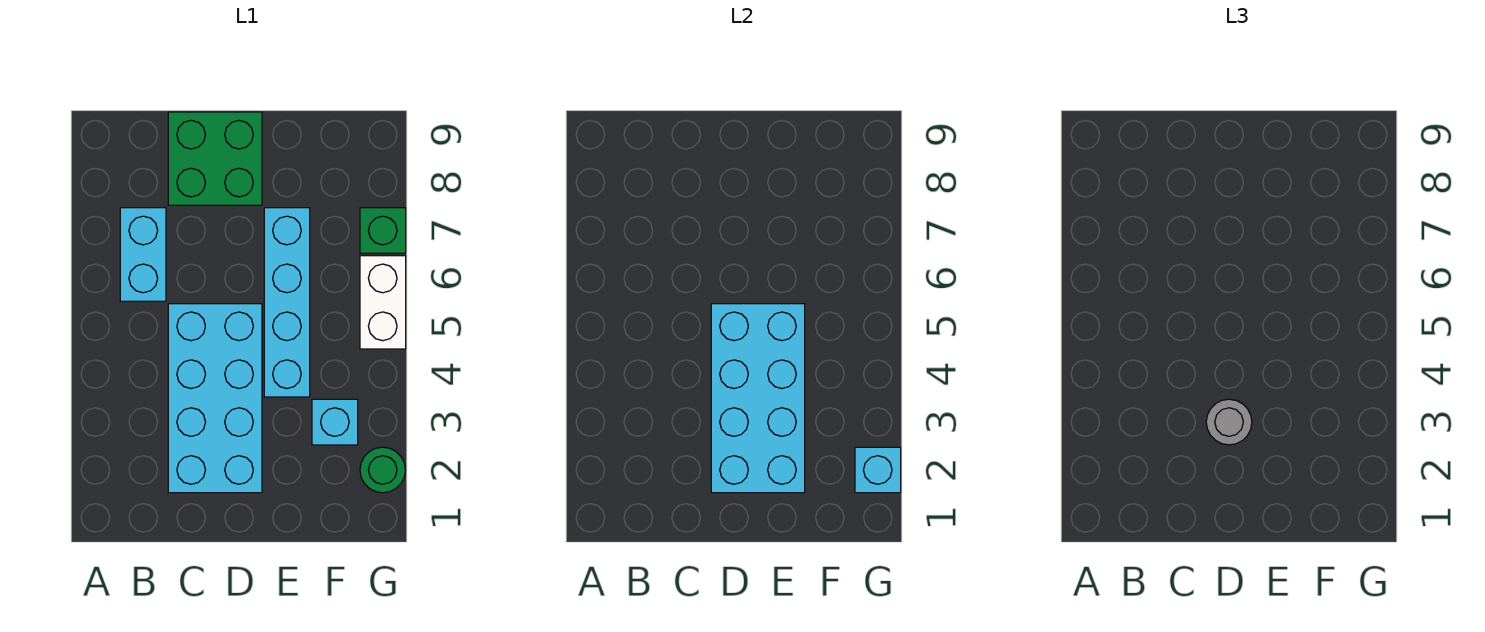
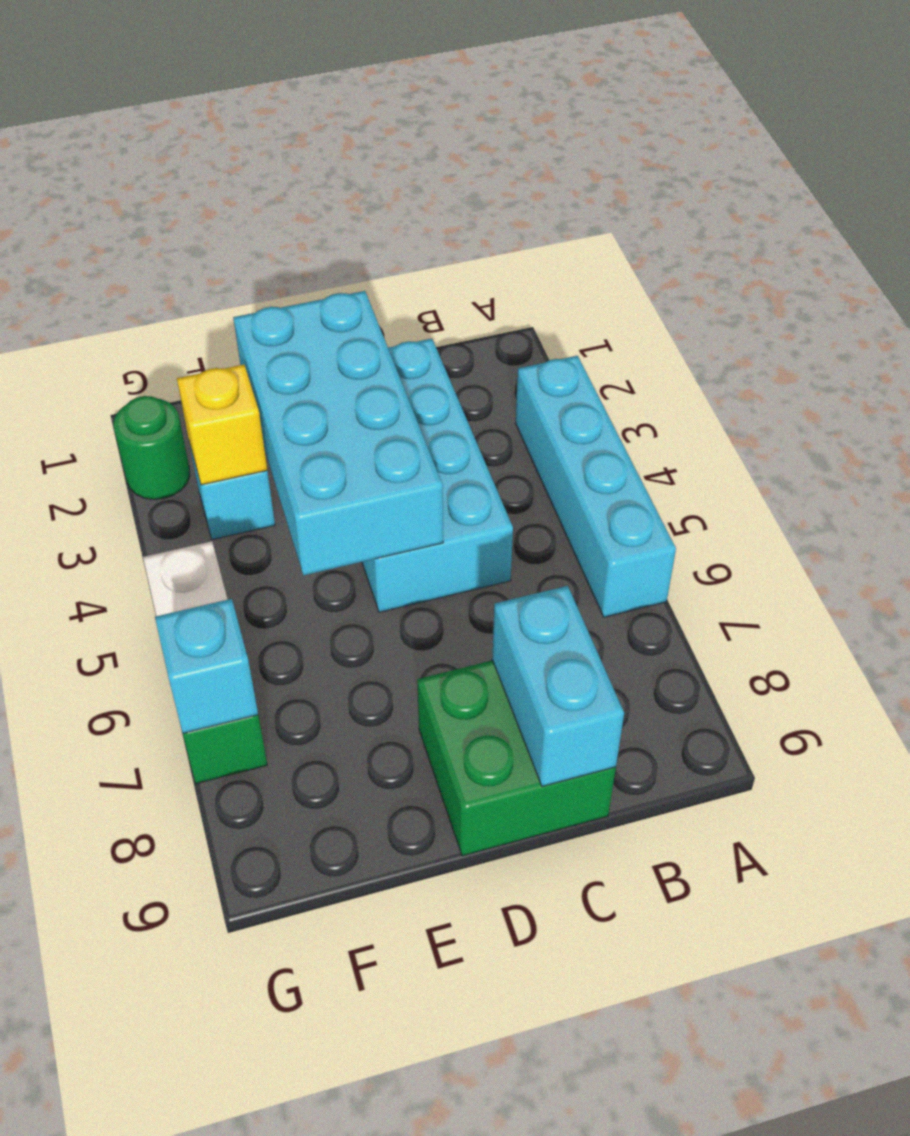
cyan brick B6:B7 level 1 -> cyan brick C8:C9 level 2
grey round brick D3 level 3 -> none
cyan brick E4:E7 level 1 -> cyan brick A3:A6 level 1
none -> yellow brick F3 level 2
cyan brick G2 level 2 -> cyan brick G7 level 2

